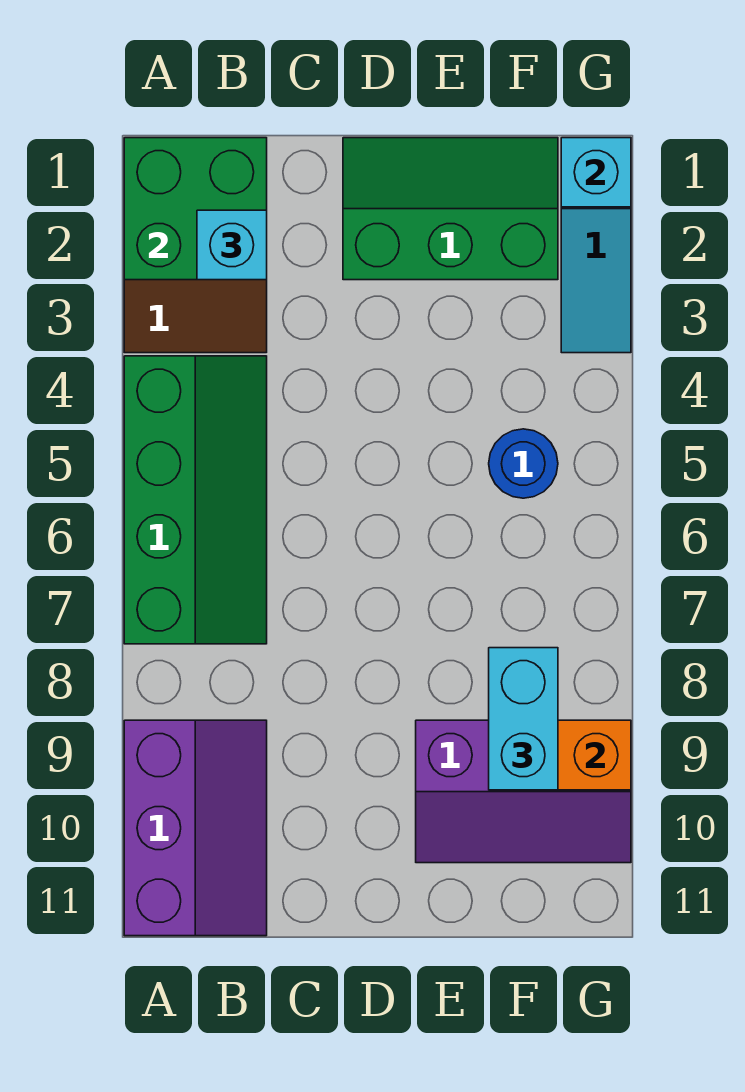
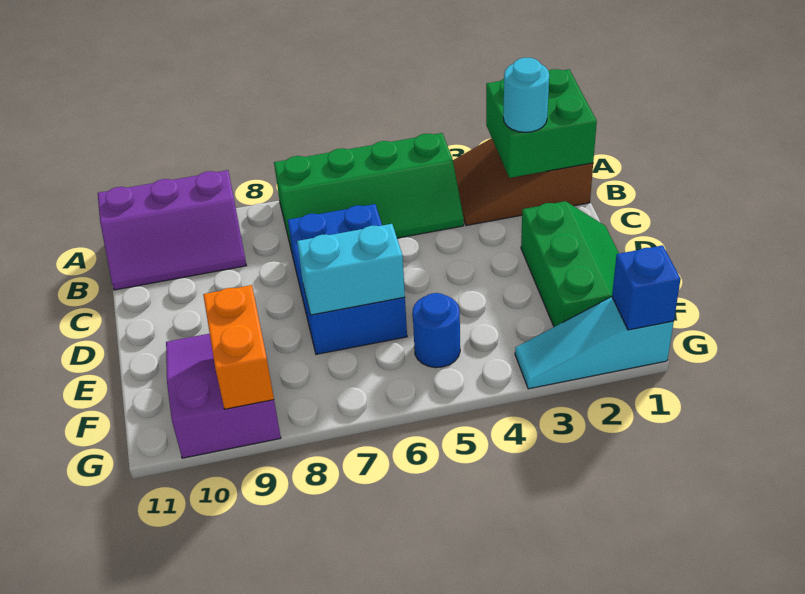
cyan brick B2 level 3 -> cyan round brick B2 level 3
none -> blue brick C6:E7 level 1
purple slope E9:G10 level 1 top 9 -> purple slope E9:G10 level 1 top G
cyan brick F8:F9 level 3 -> cyan brick E6:E7 level 2
cyan brick G1 level 2 -> blue brick G1 level 2

